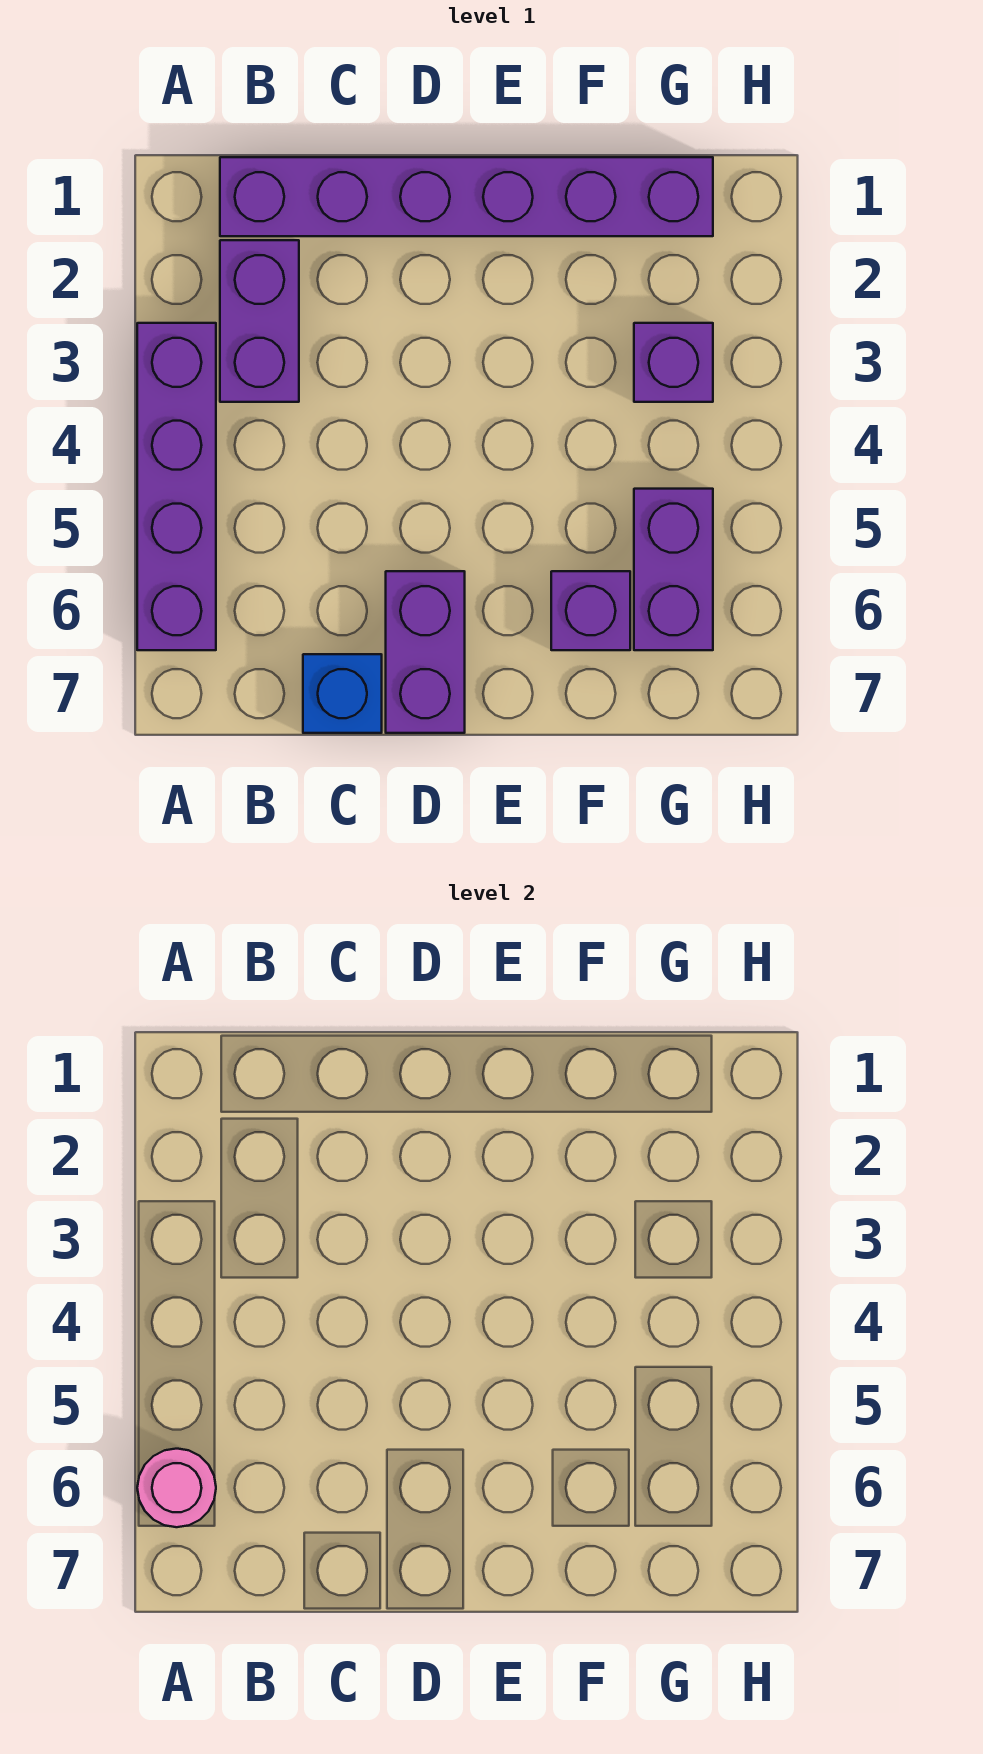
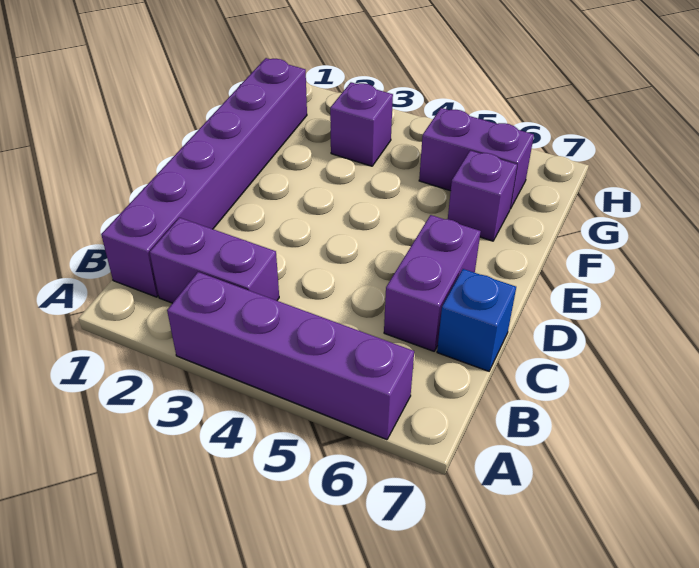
pink round brick A6 level 2 -> none
purple brick D6:D7 level 1 -> purple brick C6:D6 level 1

